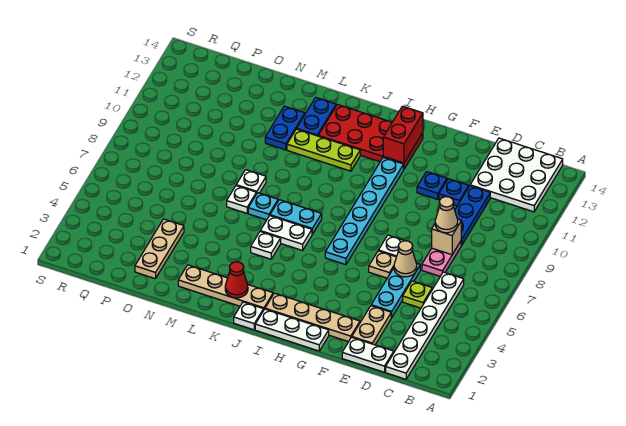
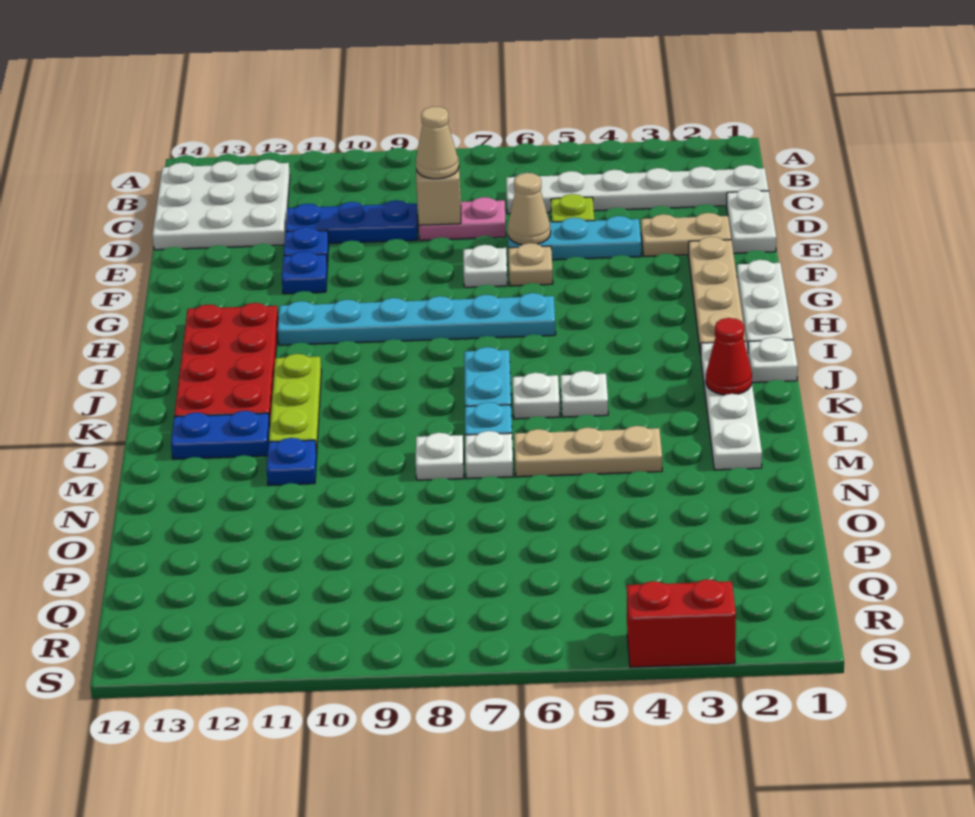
red brick H12:H13 level 2 -> red brick S3:S4 level 1
tan plate J2:M2 level 1 -> white plate J2:M2 level 1
white plate J6:K6 level 1 -> white plate K6 level 1
blue plate M11:M12 level 1 -> blue plate M11 level 1
tan plate O2:O4 level 1 -> tan plate M4:M6 level 1

